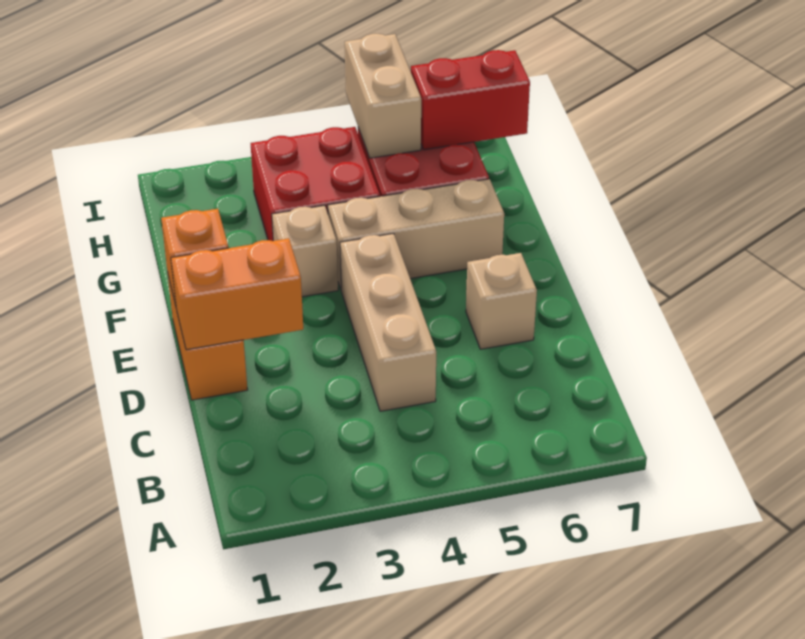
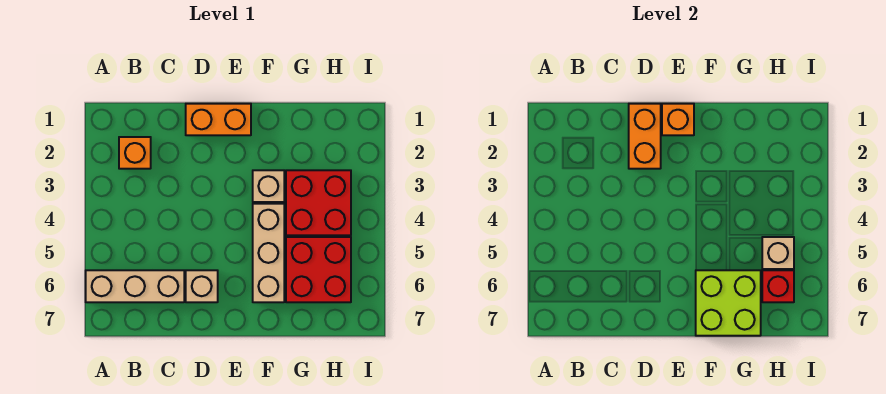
none -> orange brick B2 level 1
tan brick C4:E4 level 1 -> tan brick A6:C6 level 1
none -> lime brick F6:G7 level 2
tan brick H5:I5 level 2 -> tan brick H5 level 2
red brick H6:H7 level 2 -> red brick H6 level 2

